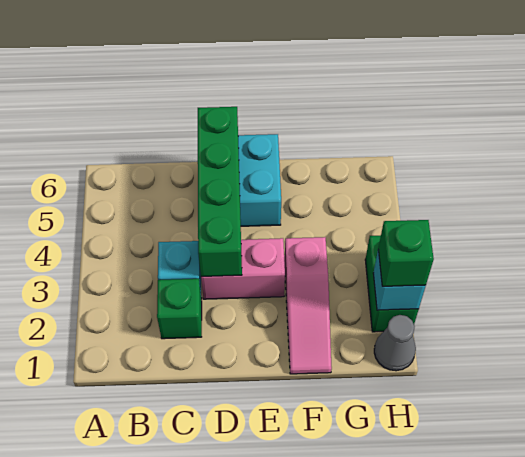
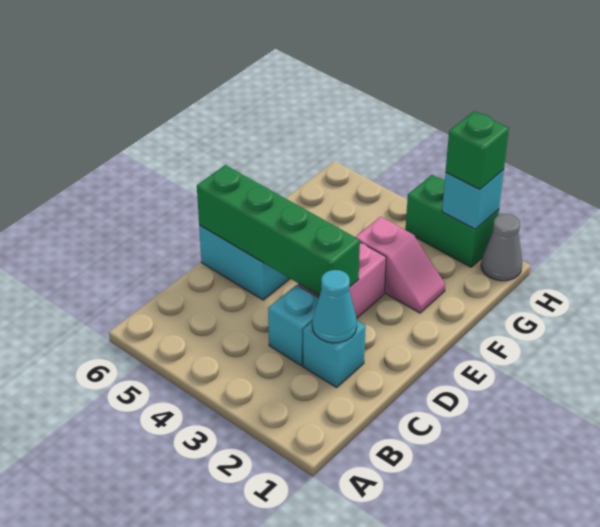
green brick C2 level 1 -> cyan brick C2 level 1
none -> cyan cone C2 level 2
pink slope F1:F3 level 1 top 3 -> pink slope F2:F3 level 1 top 3

